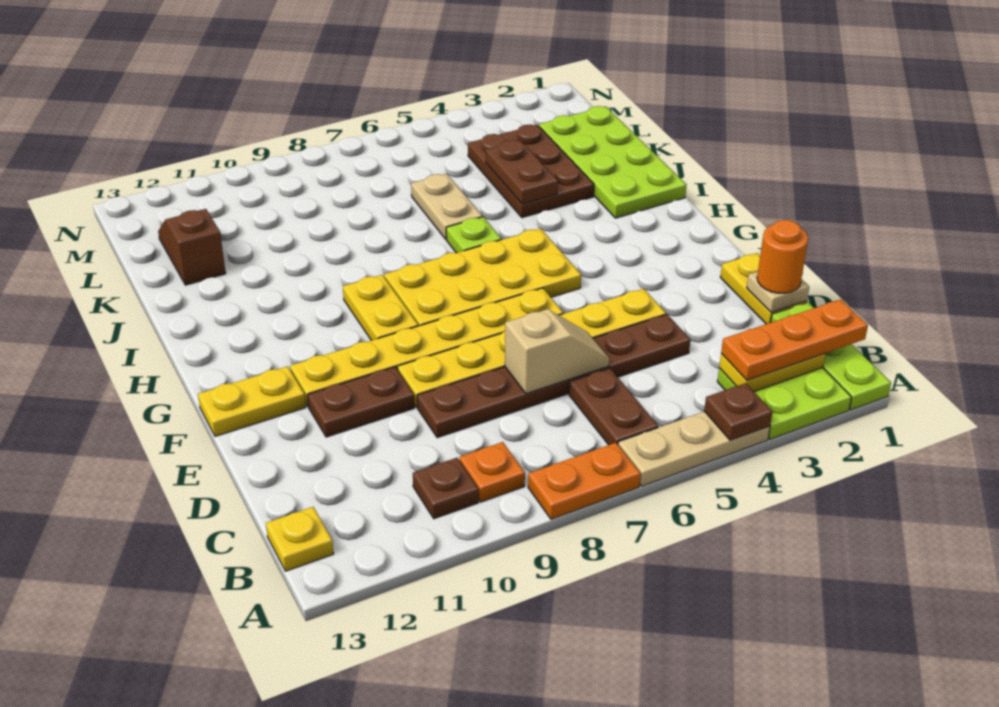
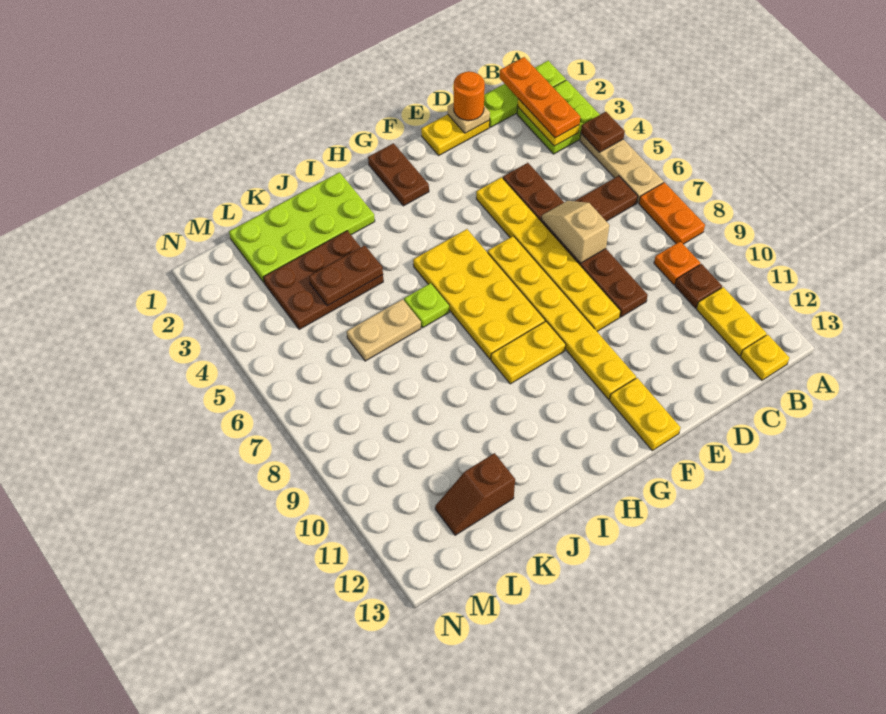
none -> yellow plate B11:B12 level 1
brown plate E10:E11 level 1 -> brown plate G1:G2 level 1

